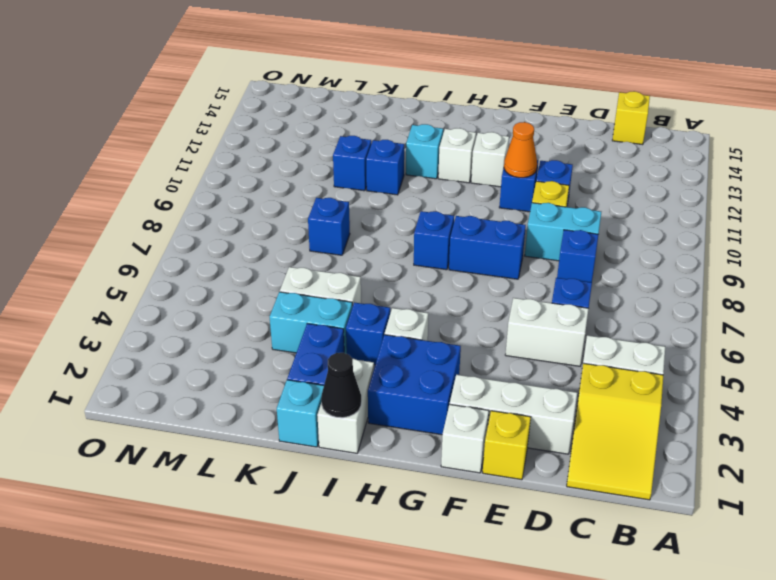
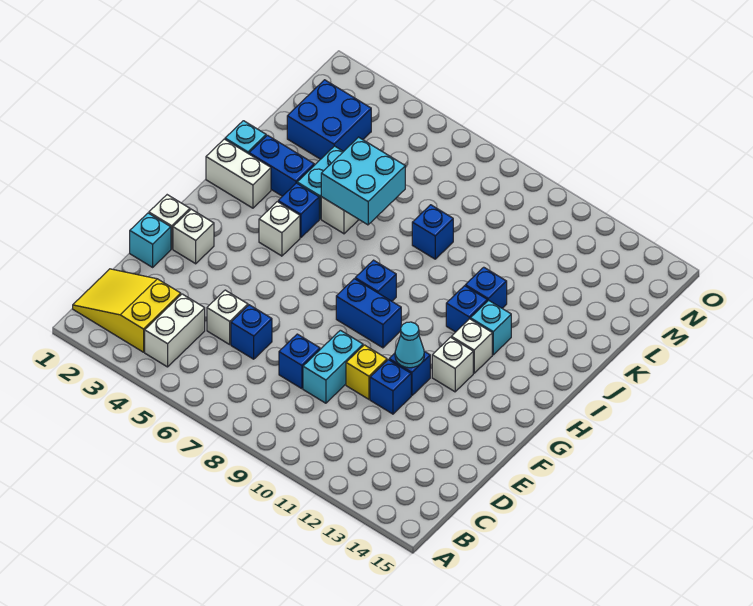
yellow brick C15 level 1 -> none
white brick D2:F2 level 1 -> white brick F2 level 1
white brick D5:E5 level 1 -> white brick D5 level 1
yellow brick E1 level 1 -> cyan brick E1 level 1
blue brick F8:G8 level 1 -> blue brick G8:G9 level 1
orange cone F11 level 2 -> cyan cone F11 level 2
blue brick G2:H3 level 1 -> blue brick L2:M3 level 1
black cone I1 level 2 -> none
none -> cyan brick J5:K6 level 2
blue brick K11 level 1 -> blue brick I11 level 1

